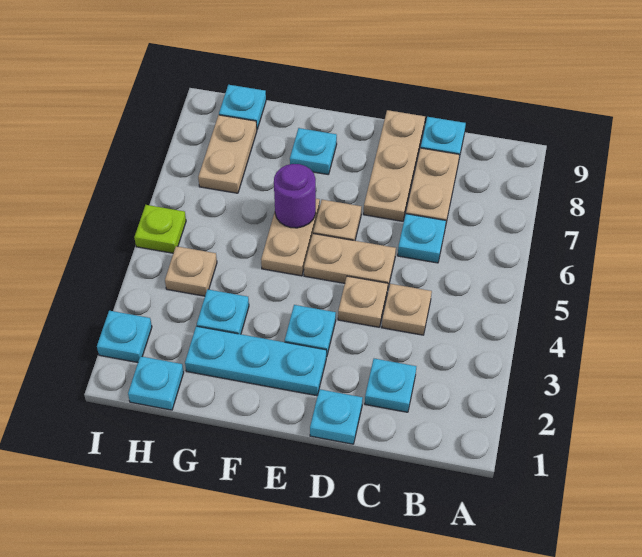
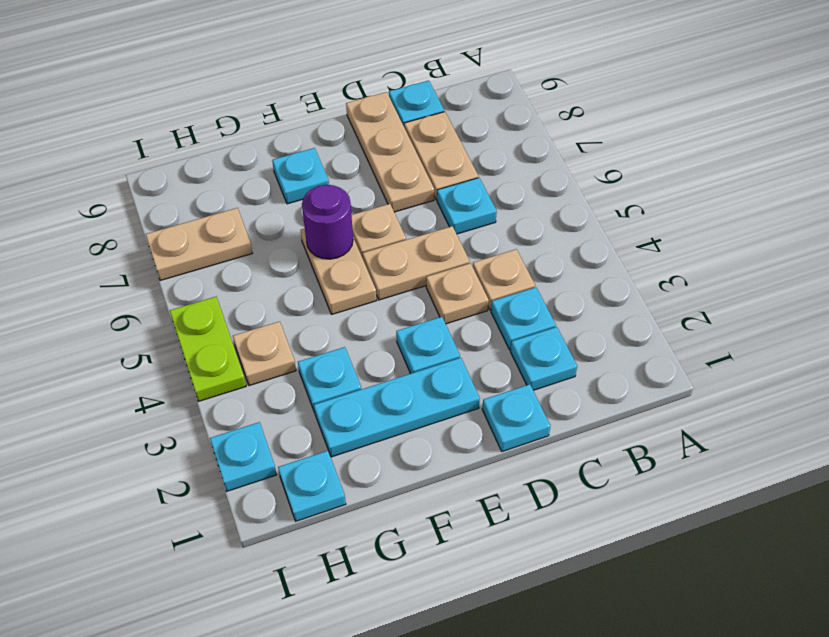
tan plate H7:H8 level 1 -> tan plate H7:I7 level 1
cyan plate H9 level 1 -> cyan plate C3 level 1
lime plate I5 level 1 -> lime plate I4:I5 level 1

